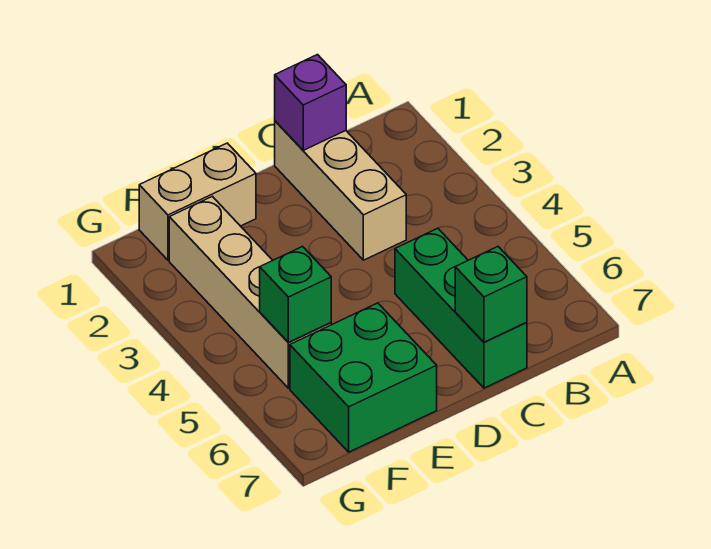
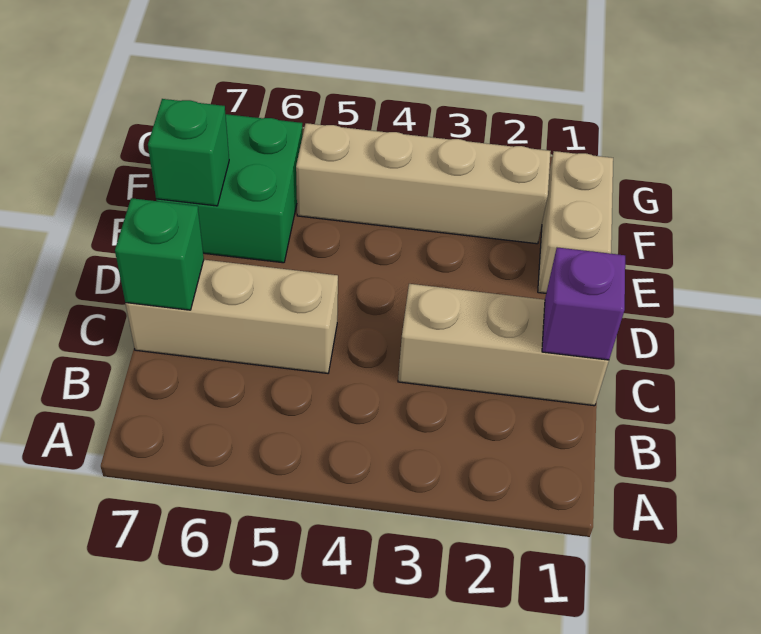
green brick C5:C7 level 1 -> tan brick C5:C7 level 1
green brick F5 level 2 -> green brick E7 level 2

